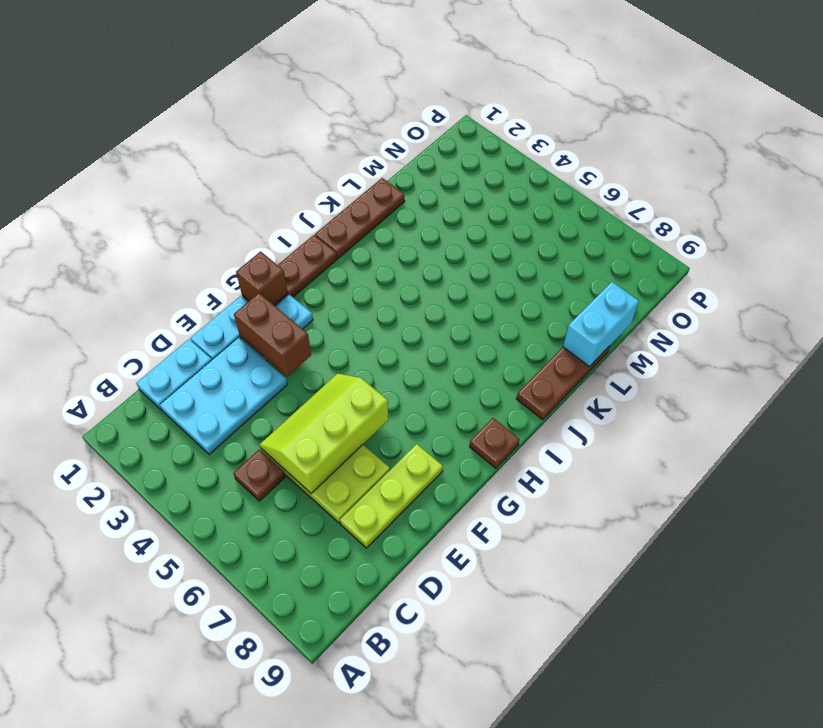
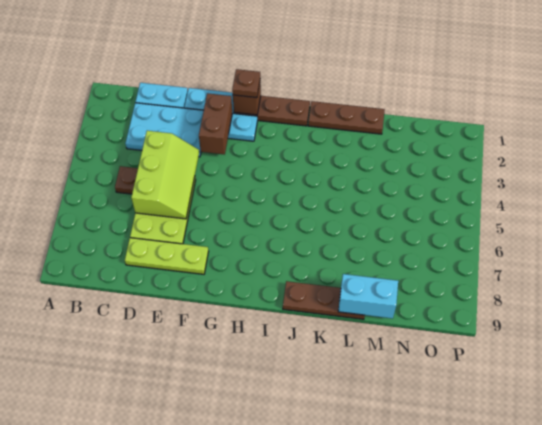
lime slope D5:F6 level 2 top 6 -> lime slope D4:E6 level 2 top D
brown plate H9 level 1 -> brown plate G1 level 3

